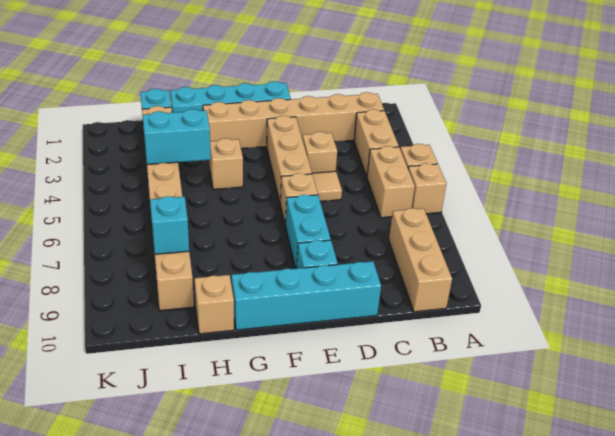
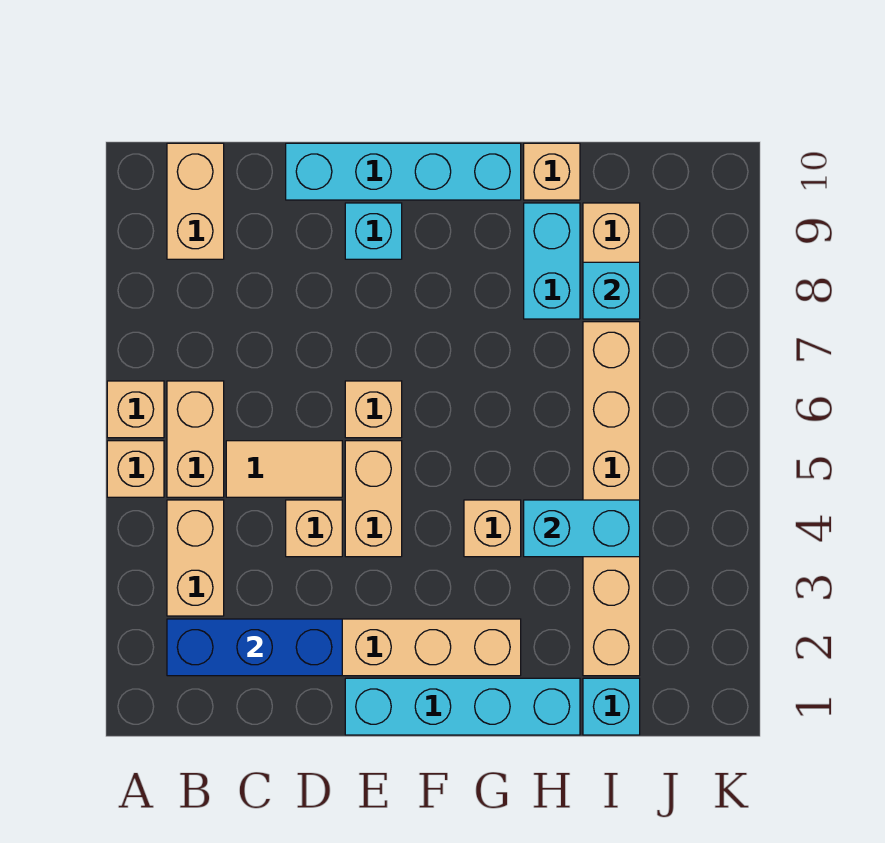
none -> blue brick B2:D2 level 2
tan brick B8:B10 level 1 -> tan brick B9:B10 level 1
tan tile D5 level 1 -> tan tile C5:D5 level 1
tan brick E3:E5 level 1 -> tan brick E4:E5 level 1
cyan brick E7:E8 level 1 -> cyan brick H8:H9 level 1

